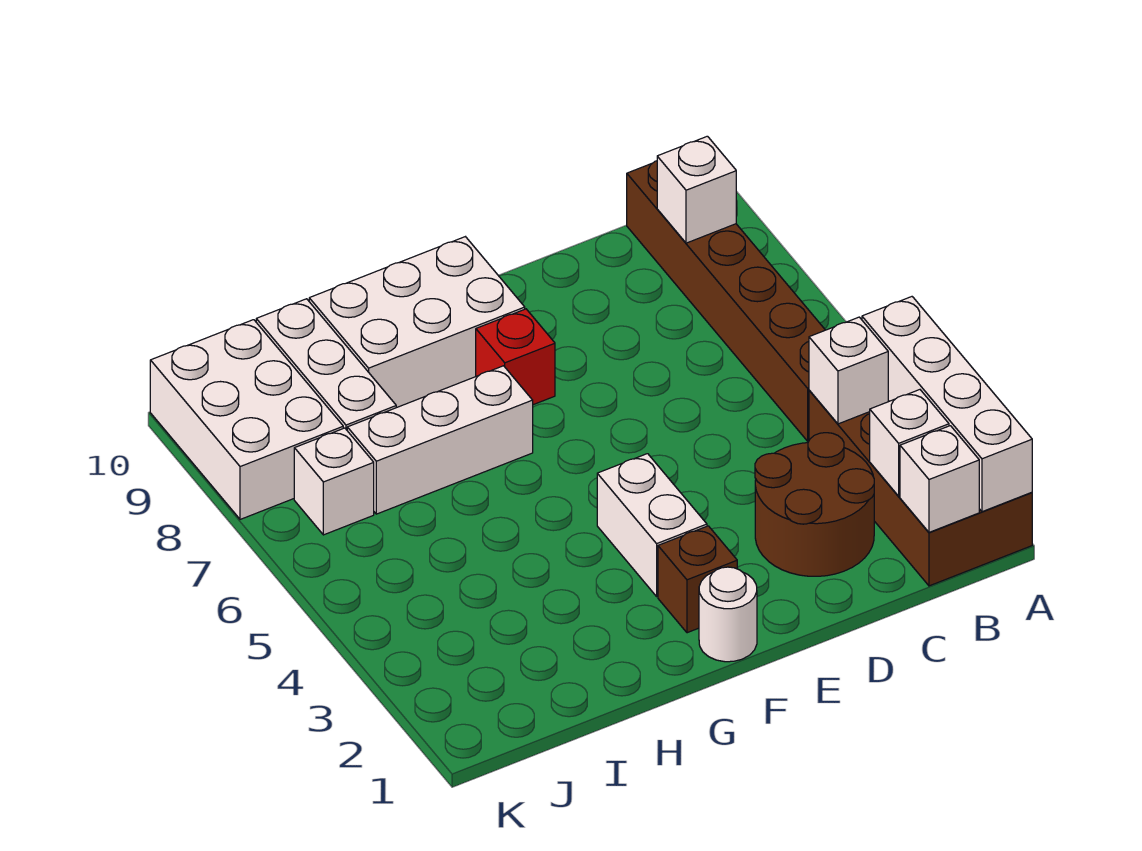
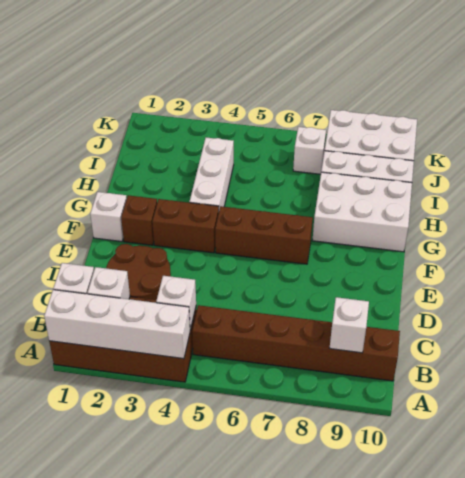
white round brick F1 level 1 -> white brick F1 level 1
white brick F3:F4 level 1 -> brown brick F3:F4 level 1
none -> brown brick F5:F7 level 1
red brick F8 level 1 -> none
white brick F9:H10 level 1 -> white brick G8:H10 level 1
white brick G7:I7 level 1 -> white brick G4:I4 level 1

